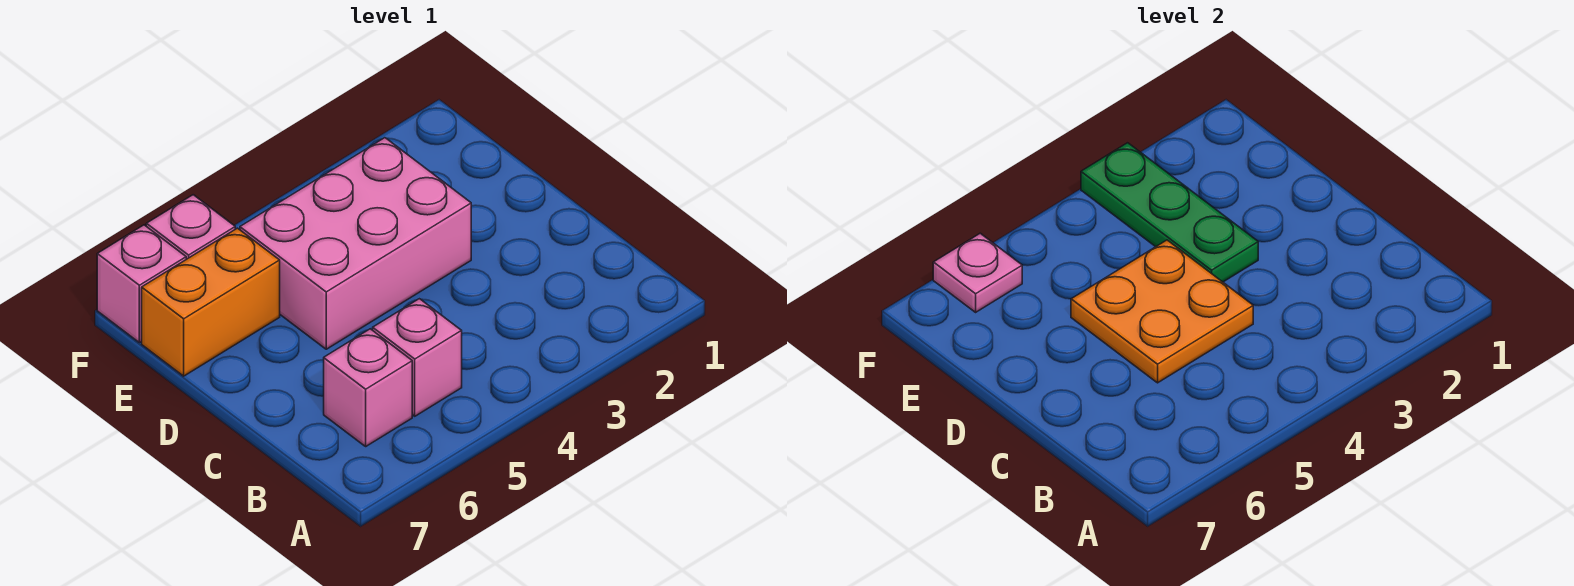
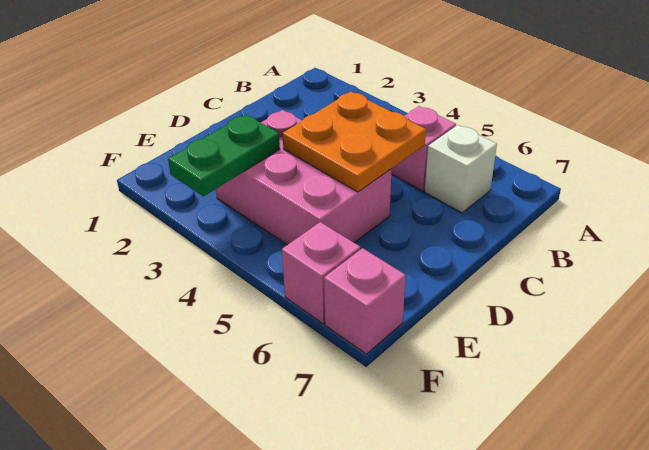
pink brick B6 level 1 -> white brick B6 level 1
green plate D3:F3 level 2 -> green plate E3:F3 level 2
orange brick E6:E7 level 1 -> none
pink plate F6 level 2 -> none

